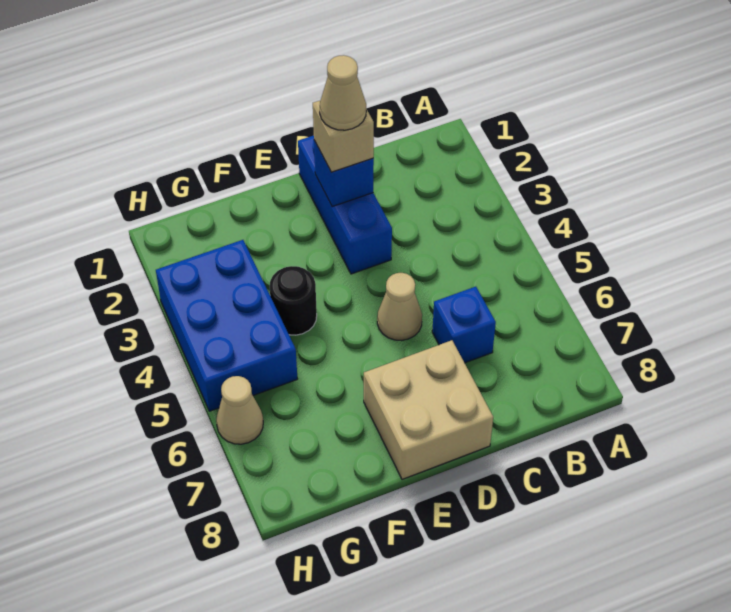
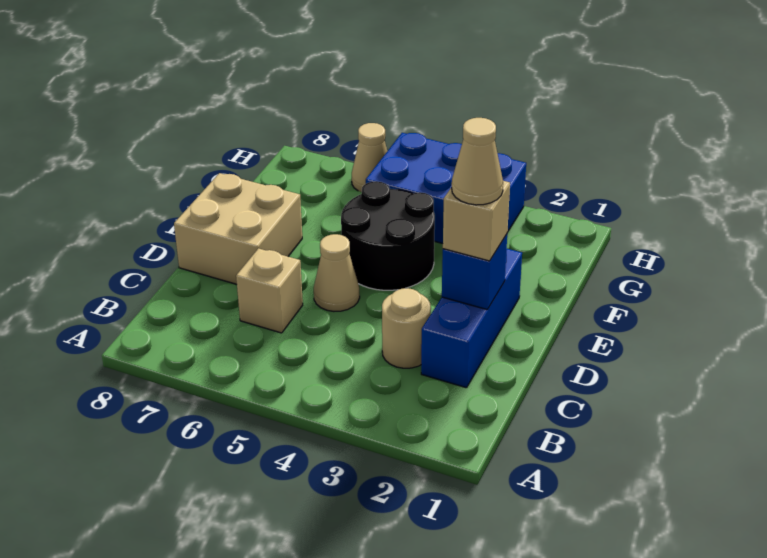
none -> tan round brick C3 level 1
blue brick C6 level 1 -> tan brick C6 level 1
blue brick D1:D3 level 1 -> blue brick C2:E2 level 1
black round brick F4 level 1 -> black round brick E4:F5 level 1

